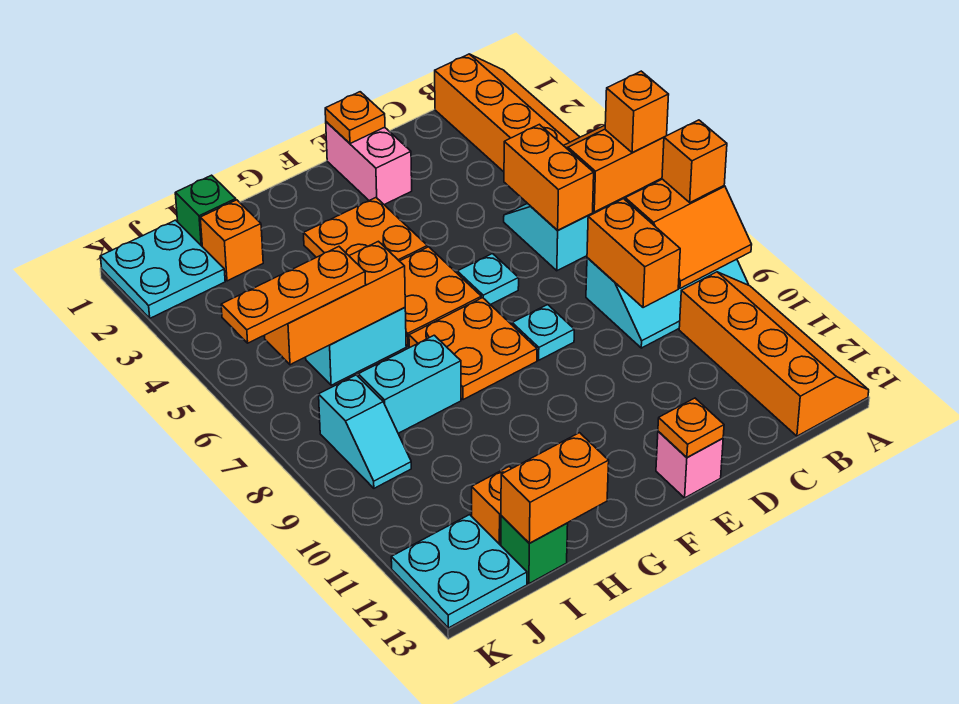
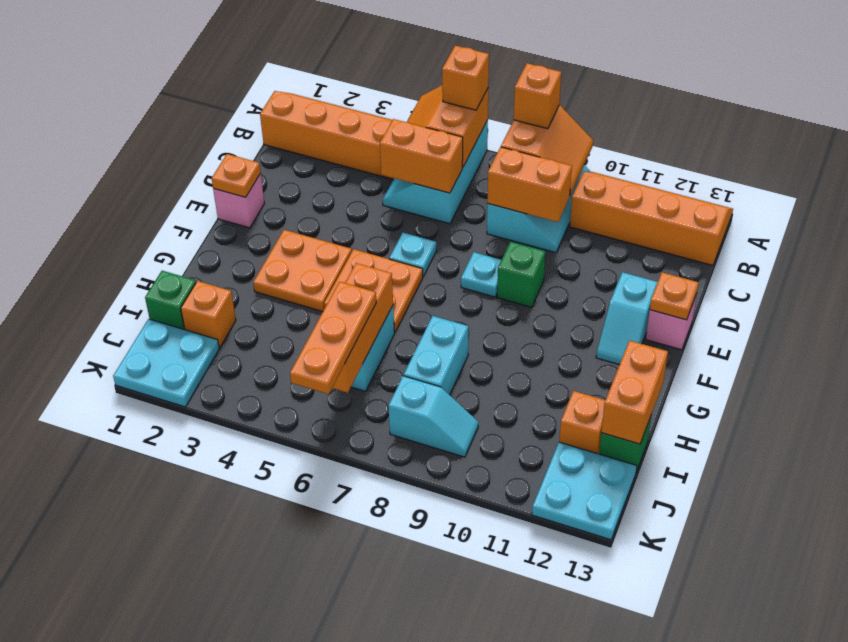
pink brick E1:E2 level 1 -> pink brick E1 level 1
none -> green brick E9 level 1
none -> cyan slope E12:F12 level 1 top E
orange plate F7:G8 level 1 -> none

